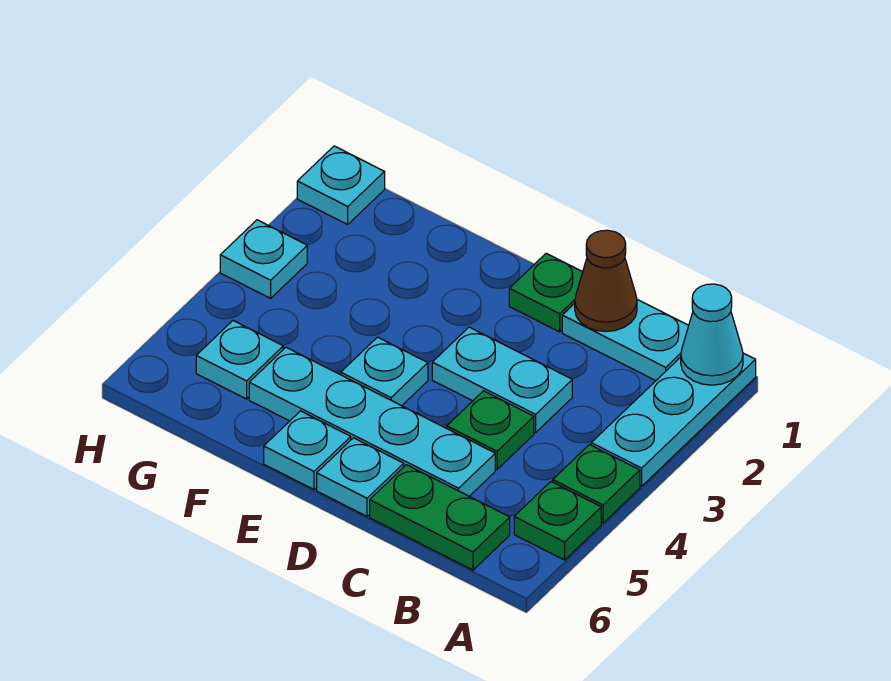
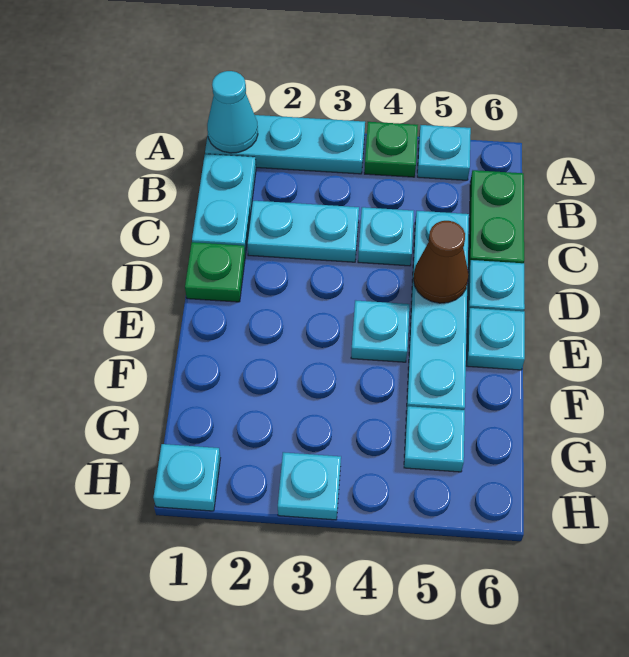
green plate A5 level 1 -> cyan plate A5 level 1
brown cone C1 level 2 -> brown cone D5 level 2
cyan plate C3:D3 level 1 -> cyan plate C2:C3 level 1
green plate C4 level 1 -> cyan plate C4 level 1

